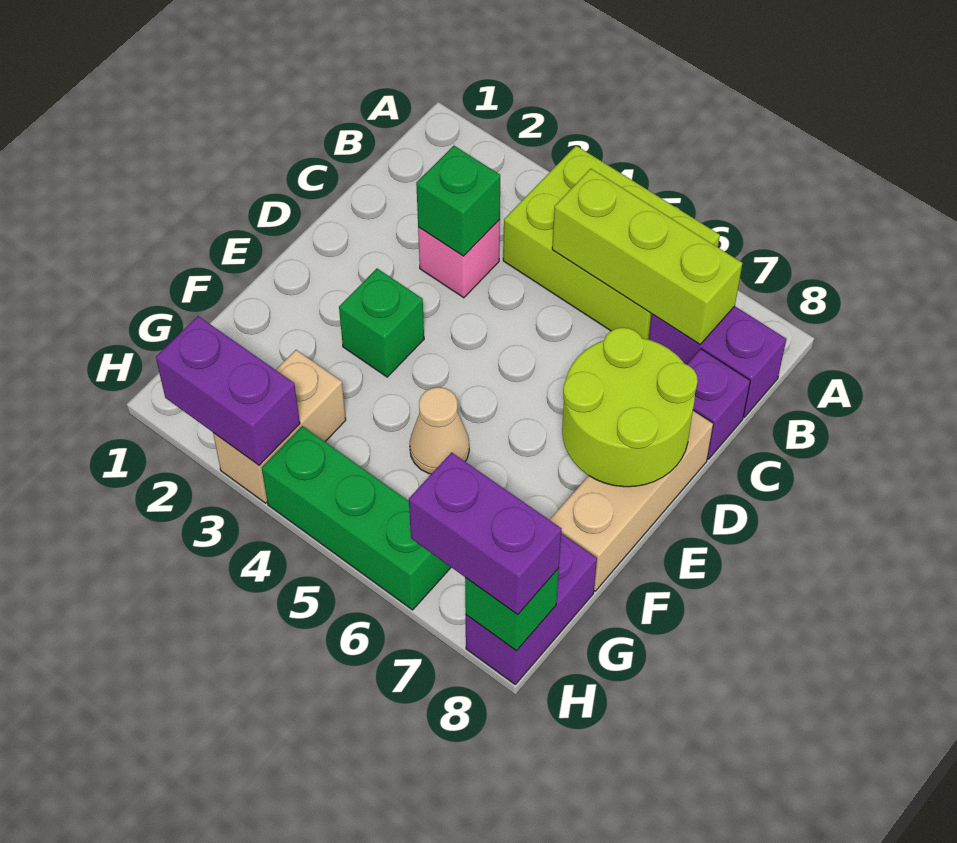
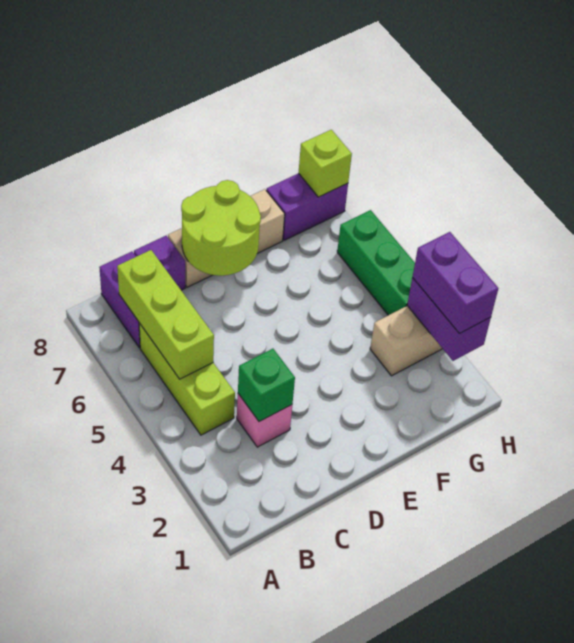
lime brick A4:B6 level 1 -> lime brick B4:B6 level 1
green brick E3 level 1 -> none
tan cone F5 level 1 -> none
purple brick H7:H8 level 3 -> purple brick H2:H3 level 3
green brick H8 level 2 -> lime brick H8 level 2

